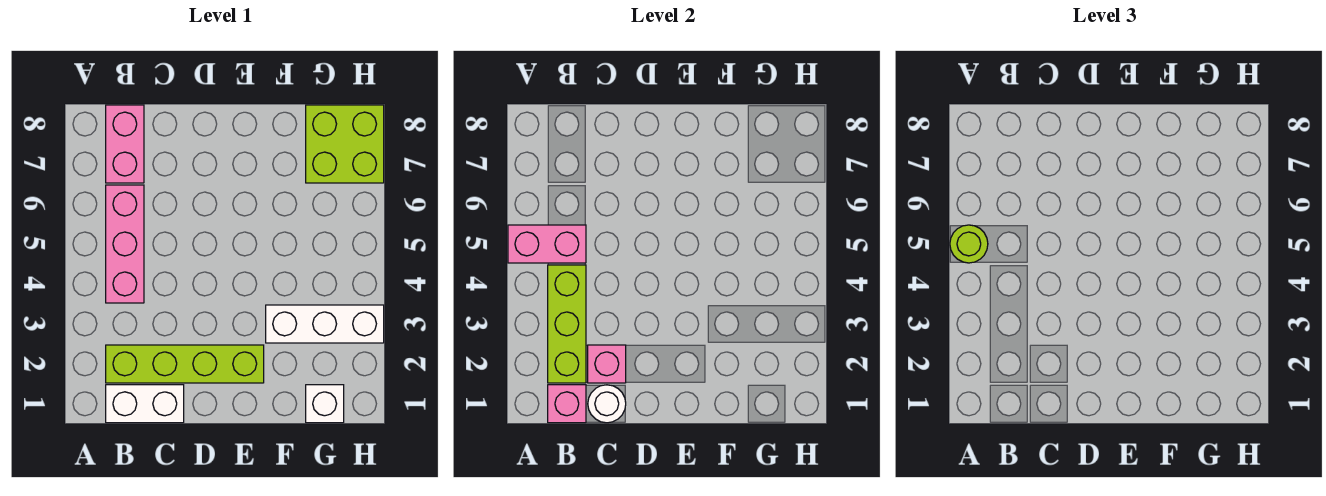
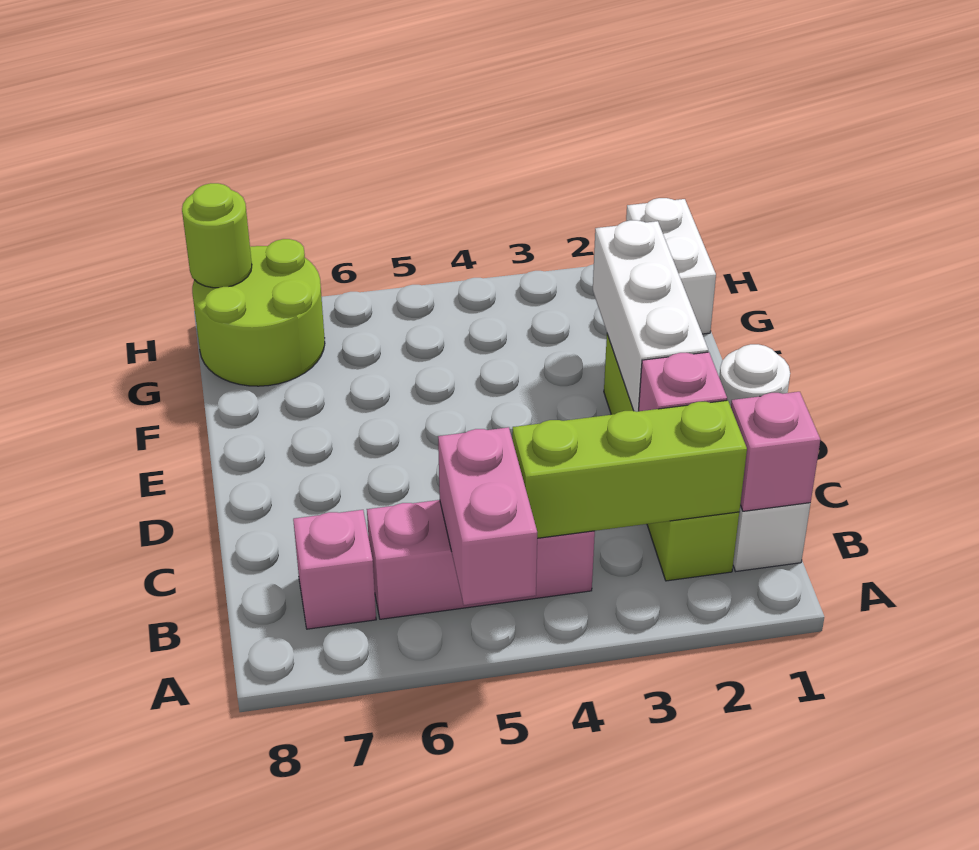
lime round brick A5 level 3 -> lime round brick H8 level 2
pink brick B7:B8 level 1 -> pink brick B7 level 1
white brick F3:H3 level 1 -> white brick D2:F2 level 2
white brick G1 level 1 -> white brick G1:H1 level 1
lime brick G7:H8 level 1 -> lime round brick G7:H8 level 1

